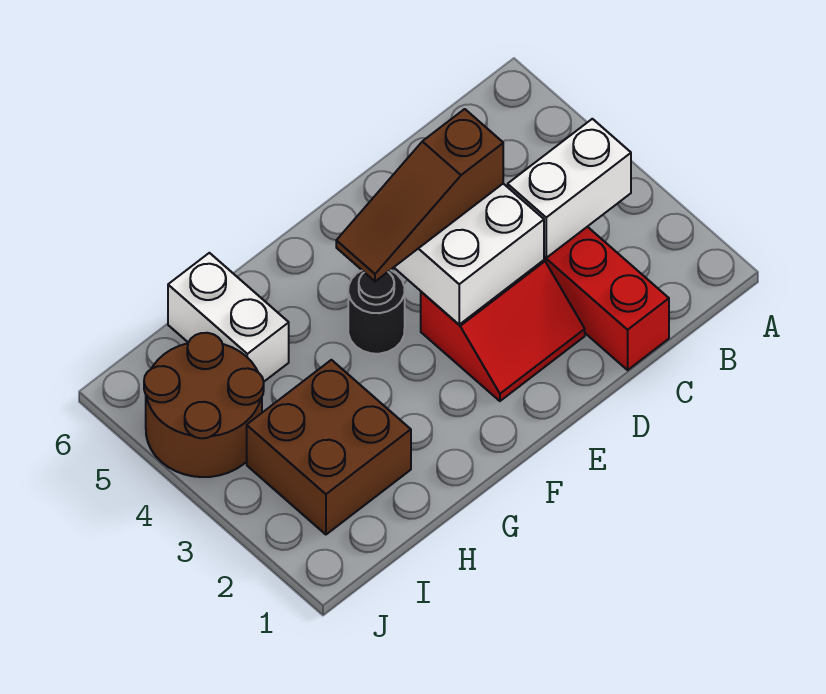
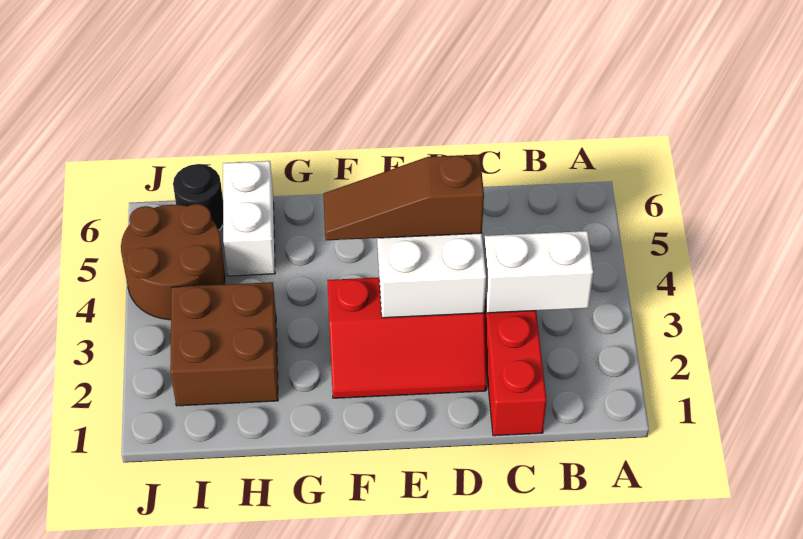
red slope D2:E3 level 1 top 3 -> red slope D2:F3 level 1 top 3
black round brick F4 level 1 -> black round brick I6 level 1

